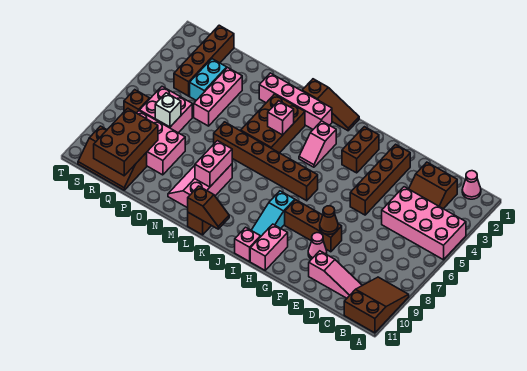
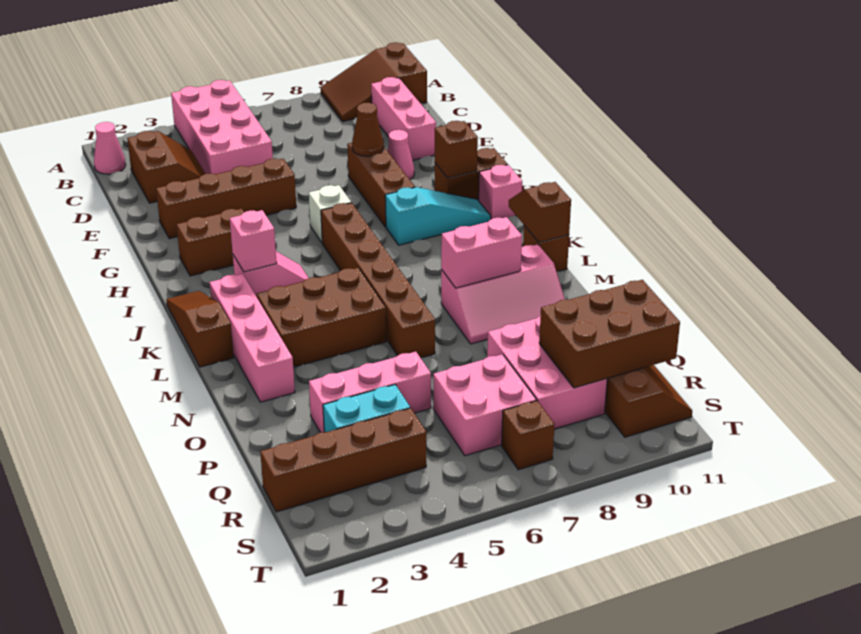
pink slope C10:E10 level 1 top E -> pink brick C10:E10 level 1
pink brick H10:H11 level 1 -> brown brick H10:H11 level 1
none -> brown brick H10 level 2
pink brick L4 level 2 -> pink brick J3 level 2
white brick Q7 level 2 -> white brick H6 level 1

